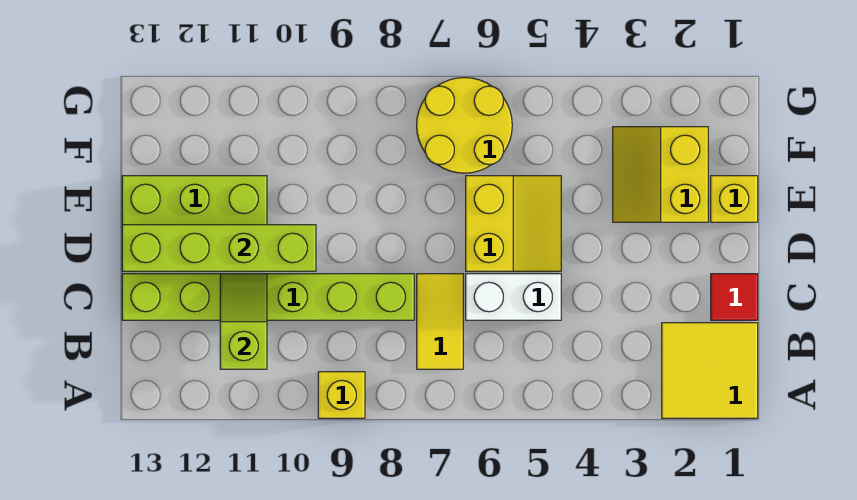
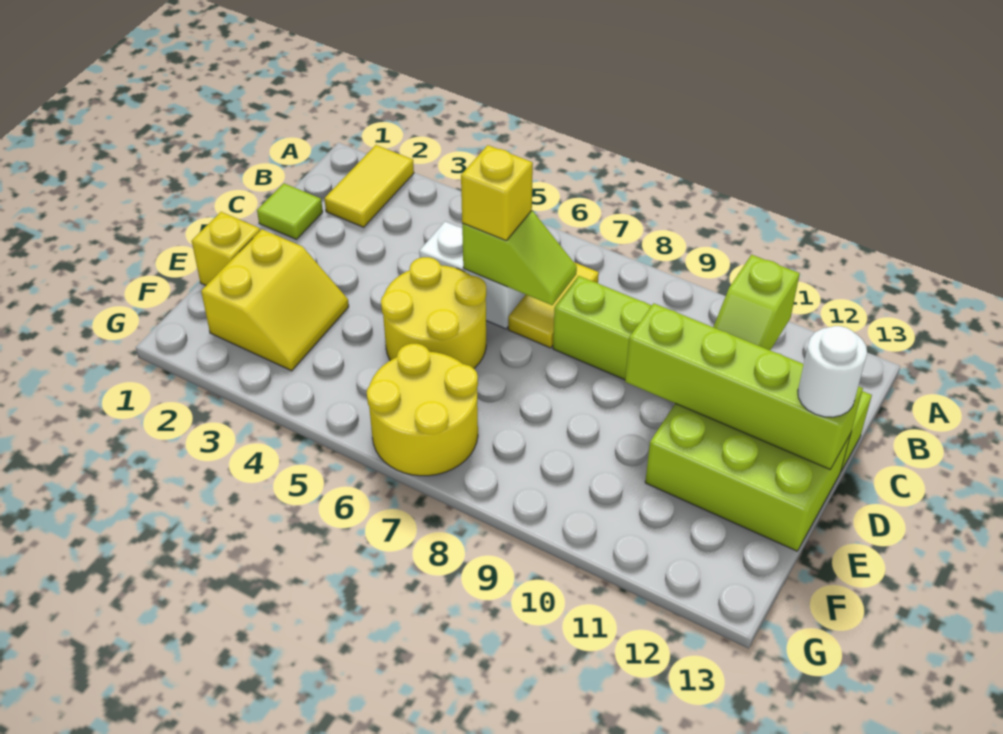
yellow tile A1:B2 level 1 -> yellow tile A2:B2 level 1
yellow brick A9 level 1 -> yellow brick C6 level 3
red tile C1 level 1 -> lime tile C1 level 1
none -> lime slope C6:C7 level 2 top 6
yellow slope D5:E6 level 1 top 6 -> yellow round brick D5:E6 level 1
none -> white round brick D13 level 3

